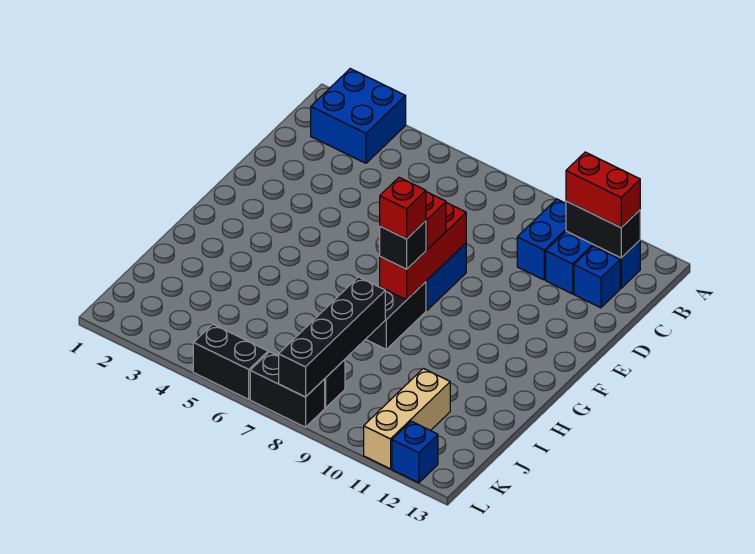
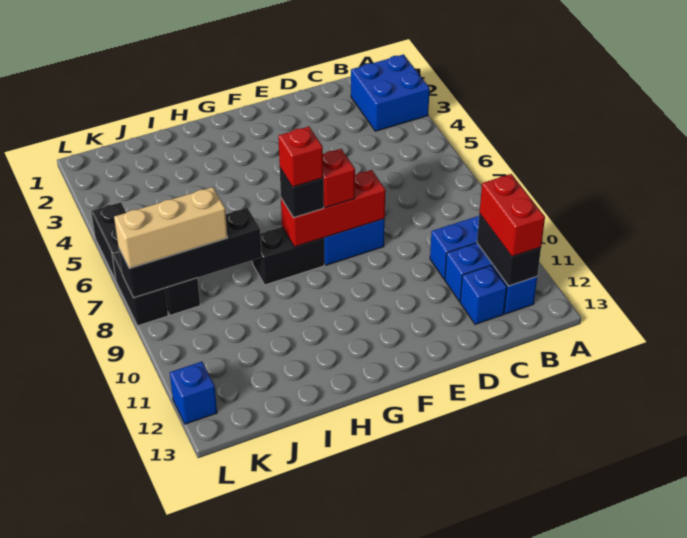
tan brick J11:L11 level 1 -> tan brick J8:L8 level 3

